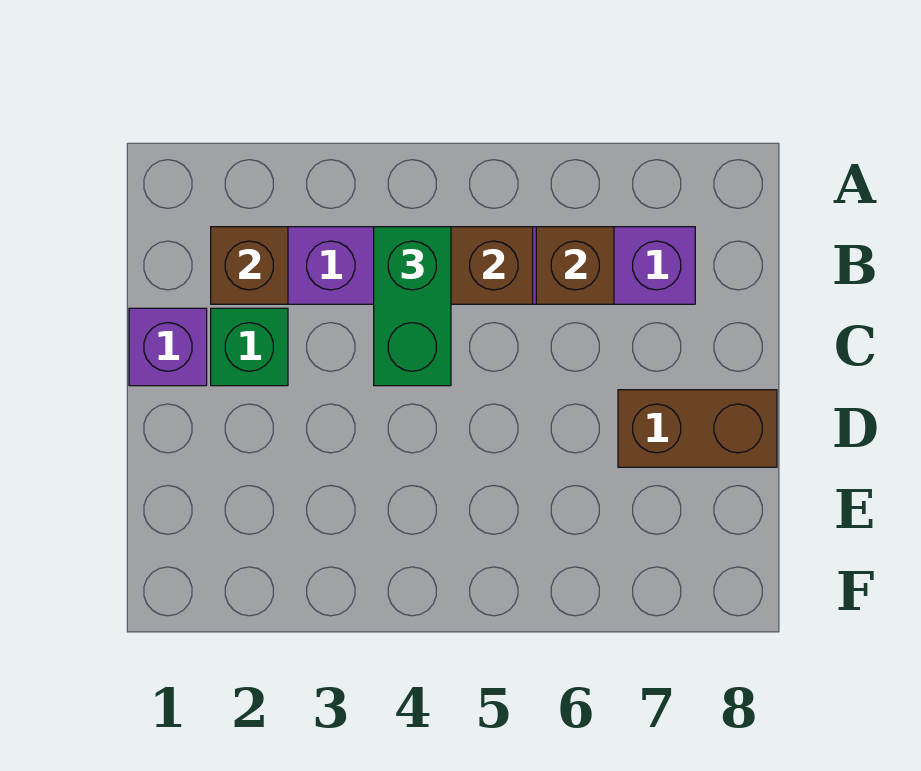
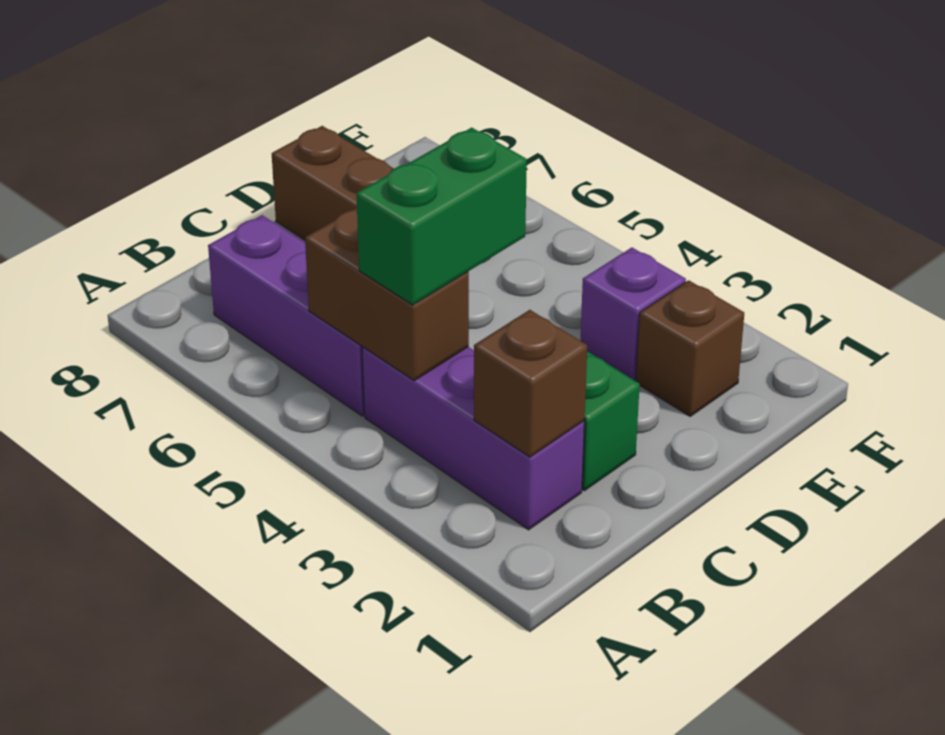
brown brick B6 level 2 -> brown brick E2 level 1
purple brick C1 level 1 -> purple brick E3 level 1

